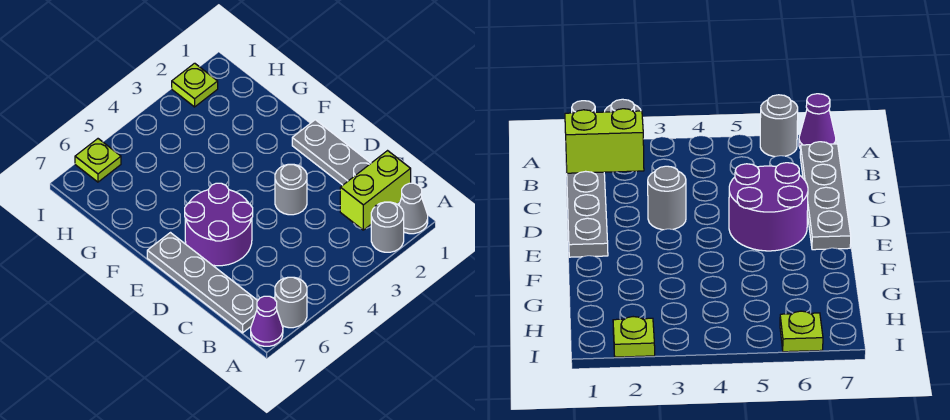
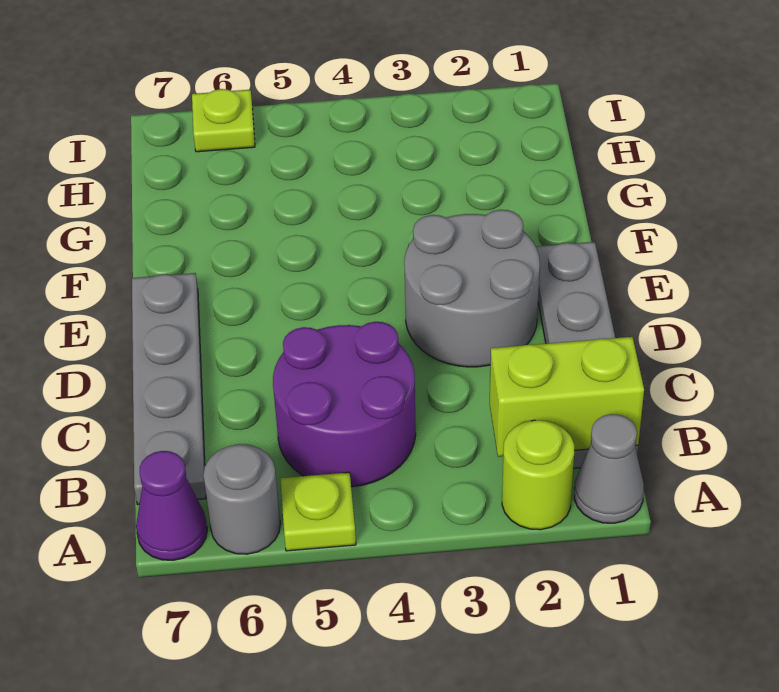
grey round brick A2 level 1 -> lime round brick A2 level 1
grey round brick D3 level 1 -> grey round brick D2:E3 level 1
purple round brick D5:E6 level 1 -> purple round brick B4:C5 level 1
lime plate I2 level 1 -> lime plate A5 level 1

